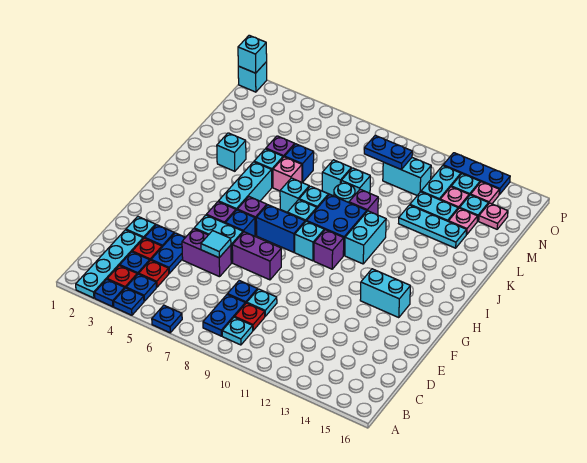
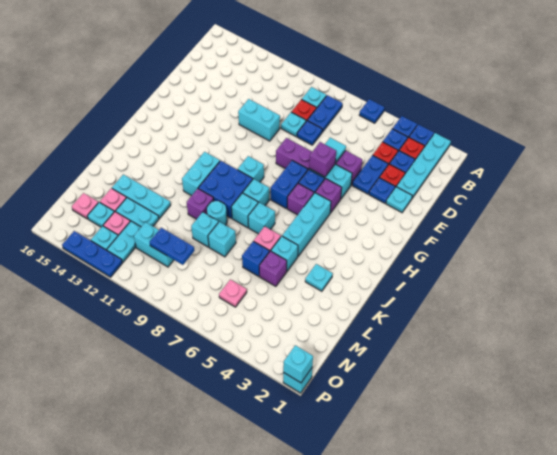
cyan brick G13:G14 level 1 -> cyan brick E10:E11 level 1
blue brick H7:H8 level 1 -> blue brick G7:H7 level 1
purple brick H10 level 1 -> purple brick F6 level 2
cyan brick K3 level 1 -> cyan plate K3 level 1
pink plate O14 level 1 -> pink plate N6 level 1

